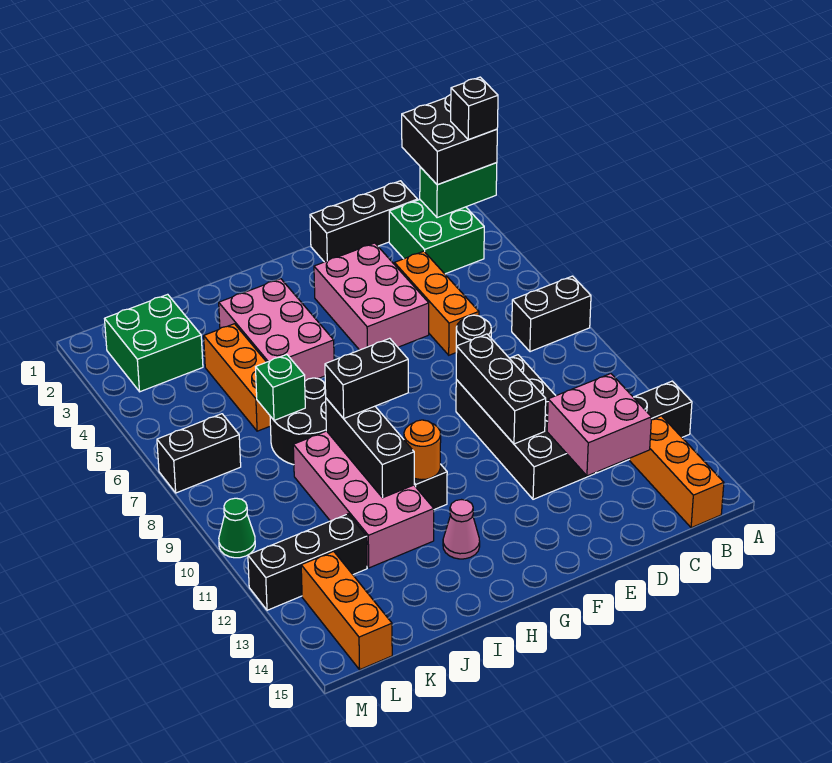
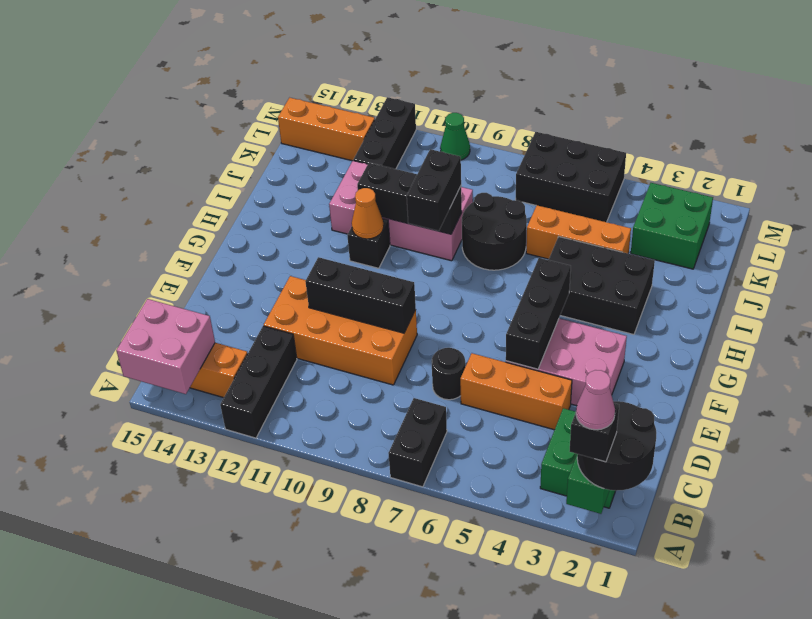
black brick A1:B2 level 3 -> black round brick A1:B2 level 3
black brick C1:E1 level 1 -> black brick E5:G5 level 2
pink brick C12:D13 level 2 -> pink brick A14:B15 level 2
black brick D9:E12 level 1 -> orange brick D9:E12 level 1
pink brick H3:I5 level 1 -> black brick H3:I5 level 1
orange round brick H11 level 2 -> orange cone H11 level 2
pink cone H13 level 1 -> pink cone A2 level 5
green brick J7 level 2 -> none
black brick L7:M7 level 1 -> black brick L5:M7 level 1

